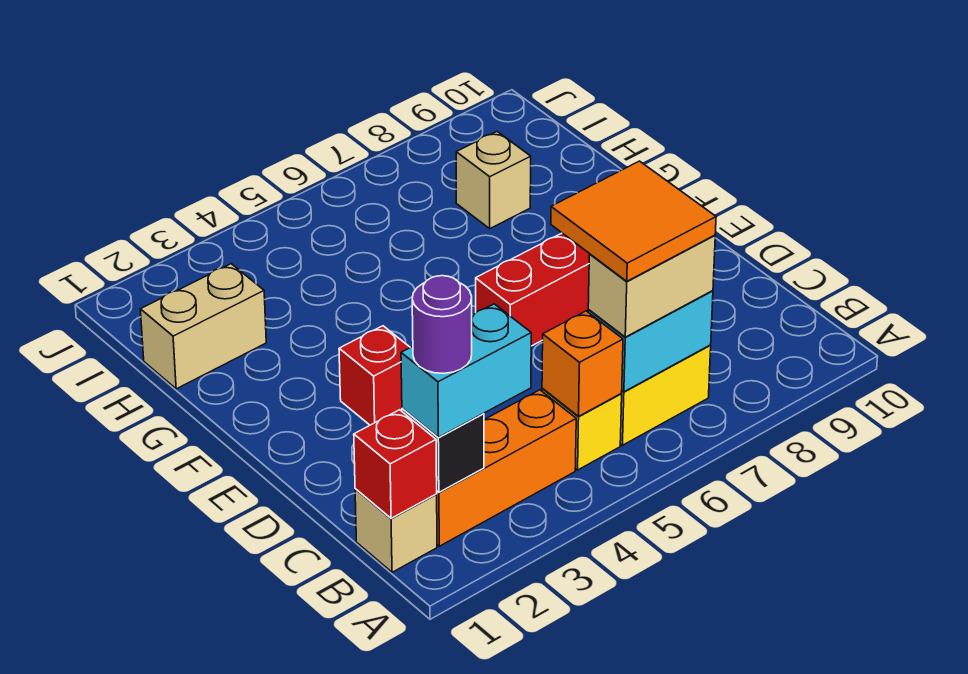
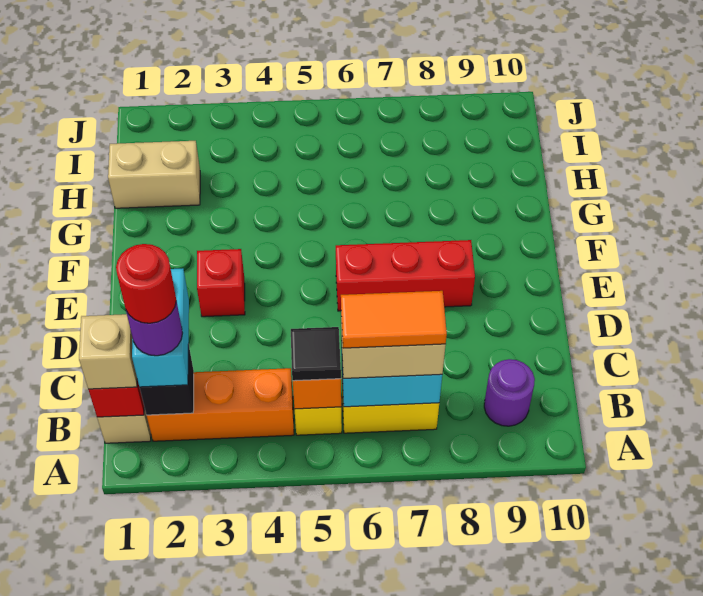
cyan brick B2:B3 level 3 -> cyan brick B2:C2 level 3
none -> red round brick B2 level 5
none -> black tile B5 level 3
orange tile B6:C7 level 4 -> orange tile B6:B7 level 4
none -> purple round brick B9 level 1
tan brick H8 level 1 -> tan brick B1 level 3

